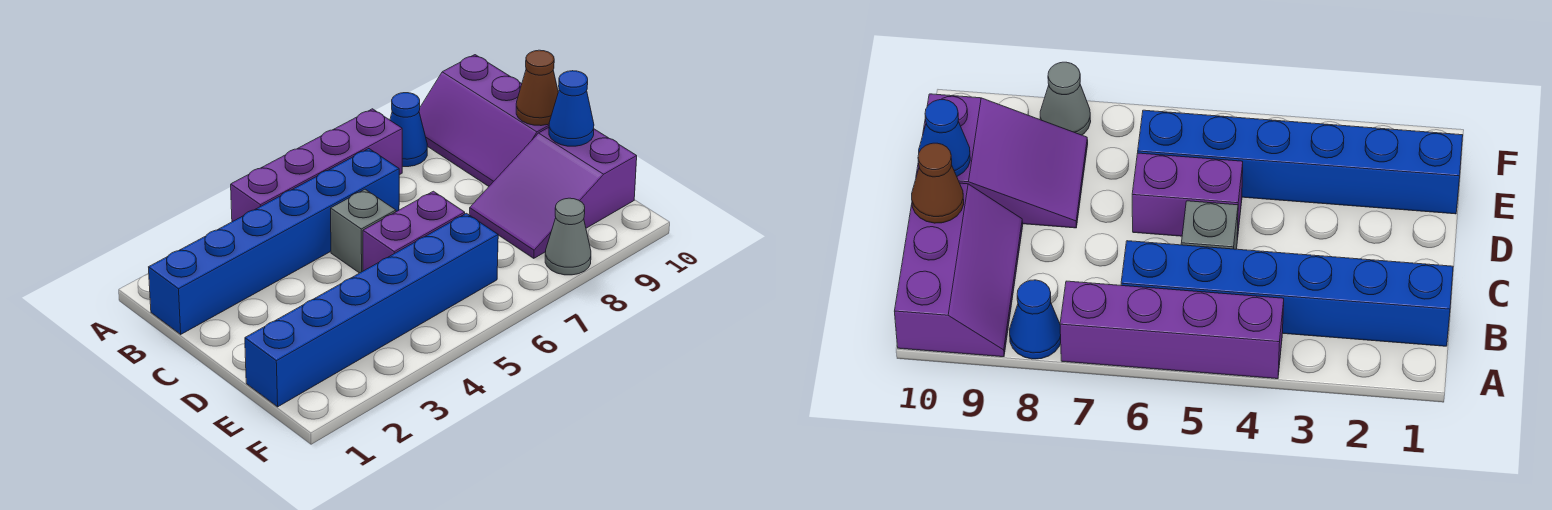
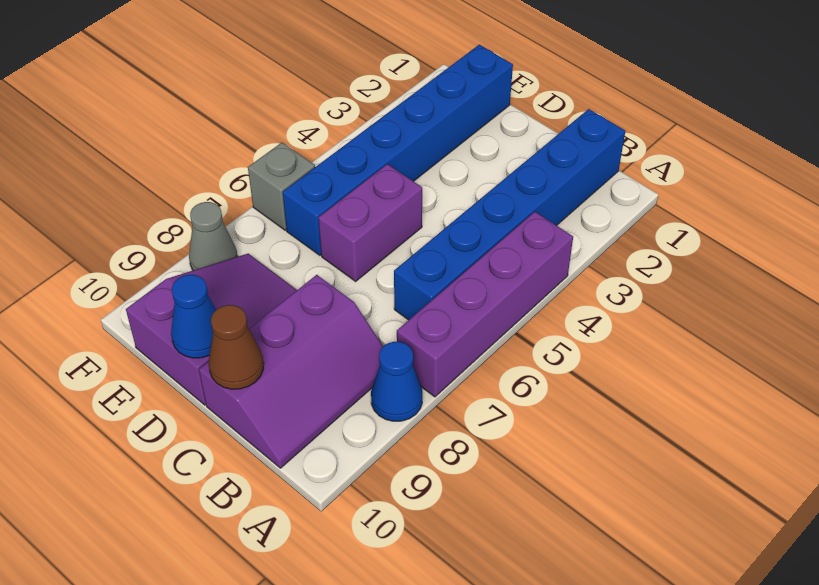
purple slope A9:C10 level 1 top 10 -> purple slope B8:C10 level 1 top C
grey brick C5 level 1 -> grey brick F6 level 1

